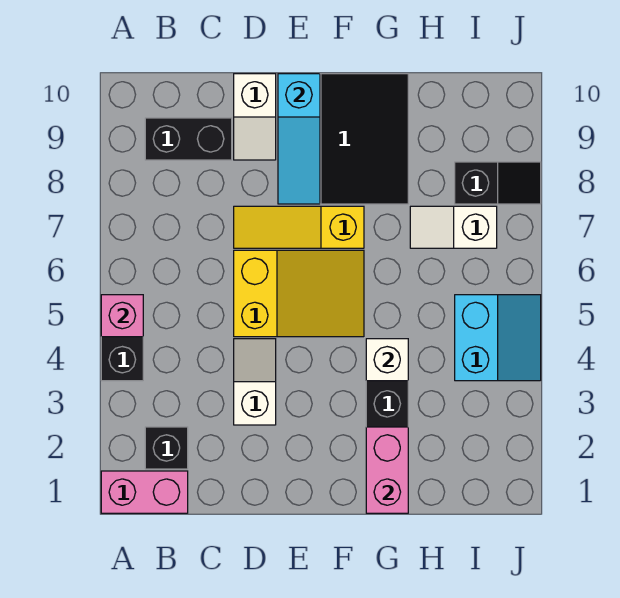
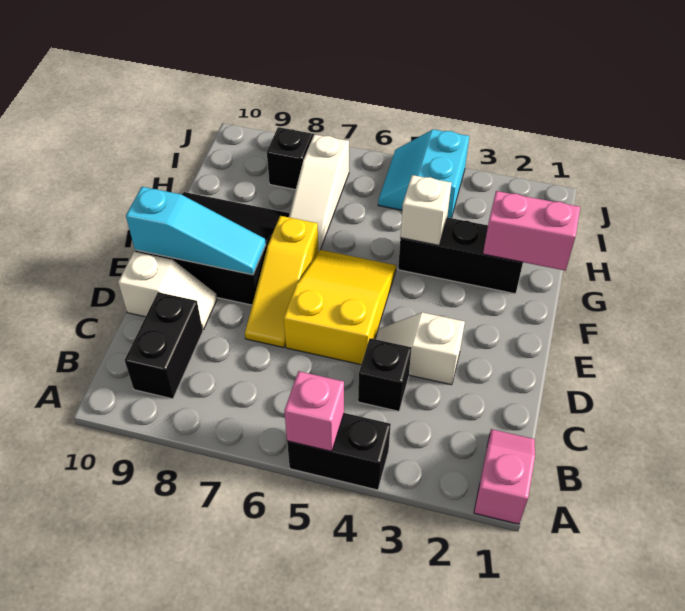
pink brick A1:B1 level 1 -> pink slope A1:B1 level 1 top A
black brick B2 level 1 -> black brick C4 level 1
white slope H7:I7 level 1 top I -> white slope G7:I7 level 1 top I
cyan slope I4:J5 level 1 top I -> cyan slope I4:J5 level 1 top 4

